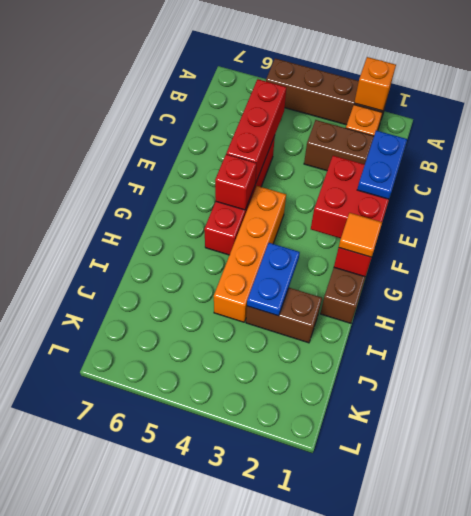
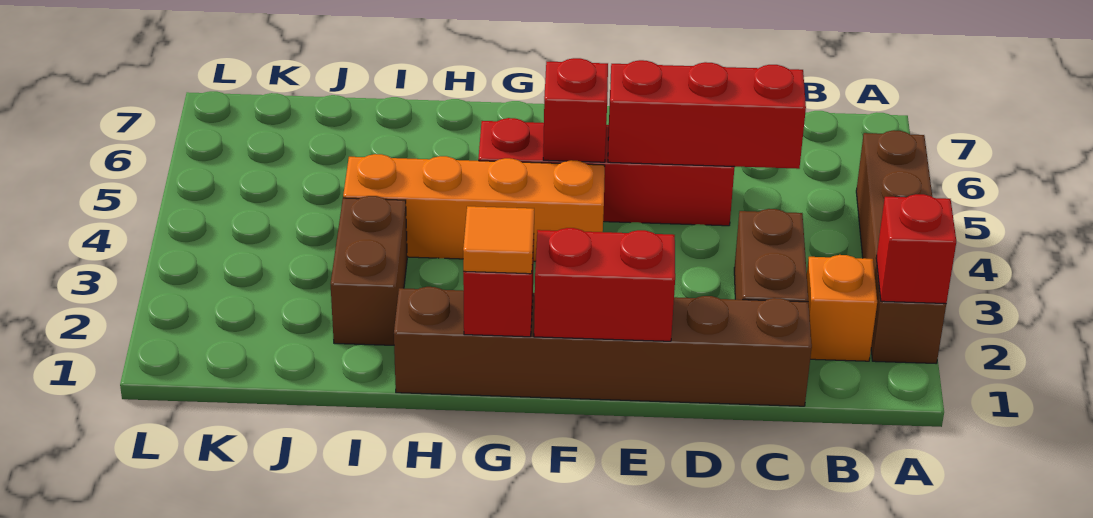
orange brick A2 level 2 -> red brick A2 level 2
blue plate D1:E1 level 3 -> none
red brick E1:F2 level 2 -> red brick E1:F1 level 2
blue plate H3:I3 level 2 -> none

